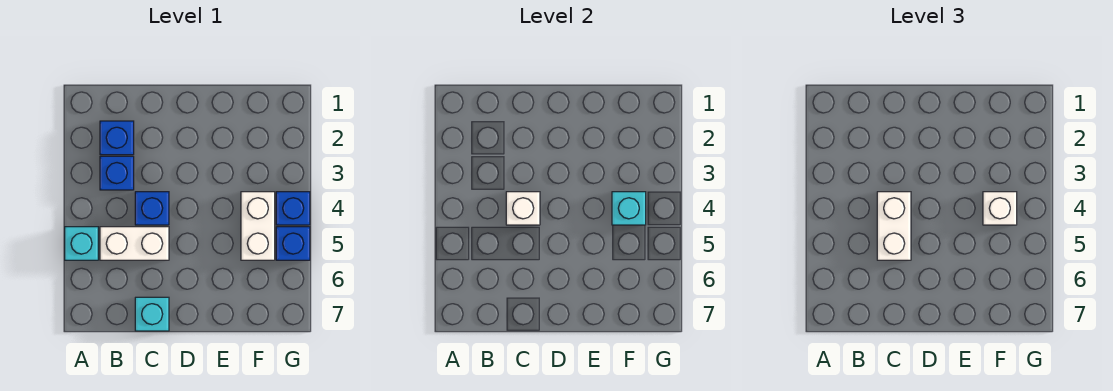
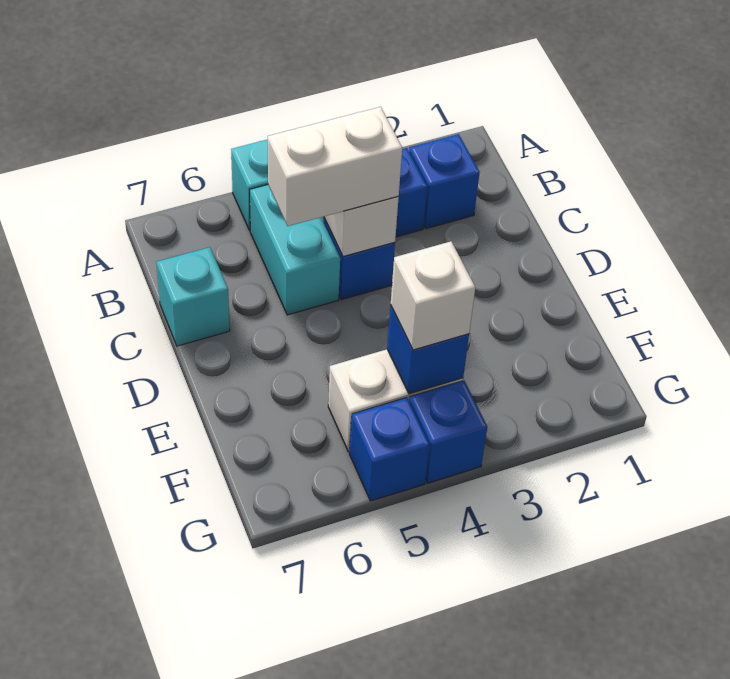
white brick B5:C5 level 1 -> cyan brick B5:C5 level 1
cyan brick F4 level 2 -> blue brick F4 level 2

